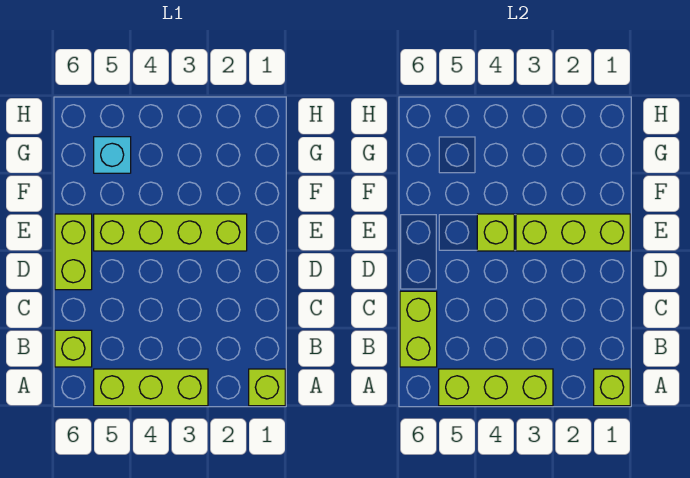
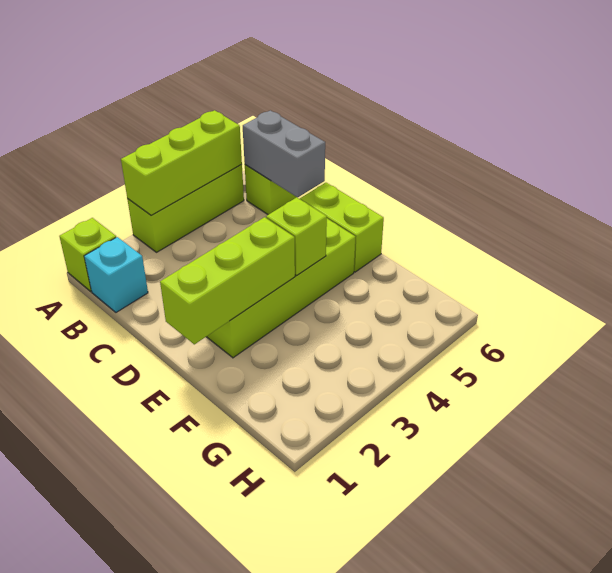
lime brick A1 level 2 -> none
lime brick B6:C6 level 2 -> grey brick B6:C6 level 2
cyan brick G5 level 1 -> cyan brick B1 level 1

